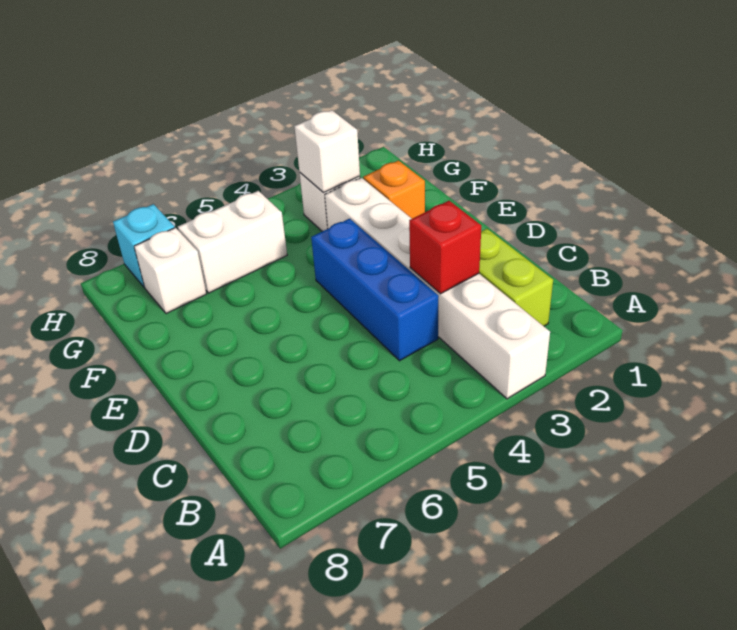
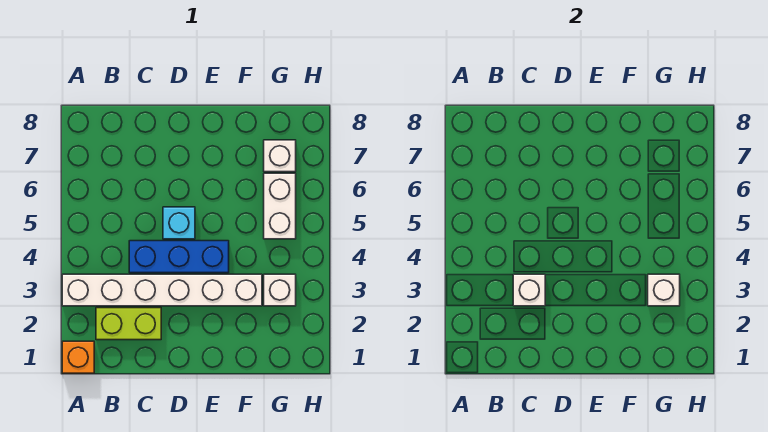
red brick C3 level 2 -> white brick C3 level 2
orange brick F2 level 1 -> orange brick A1 level 1
cyan brick H7 level 1 -> cyan brick D5 level 1

